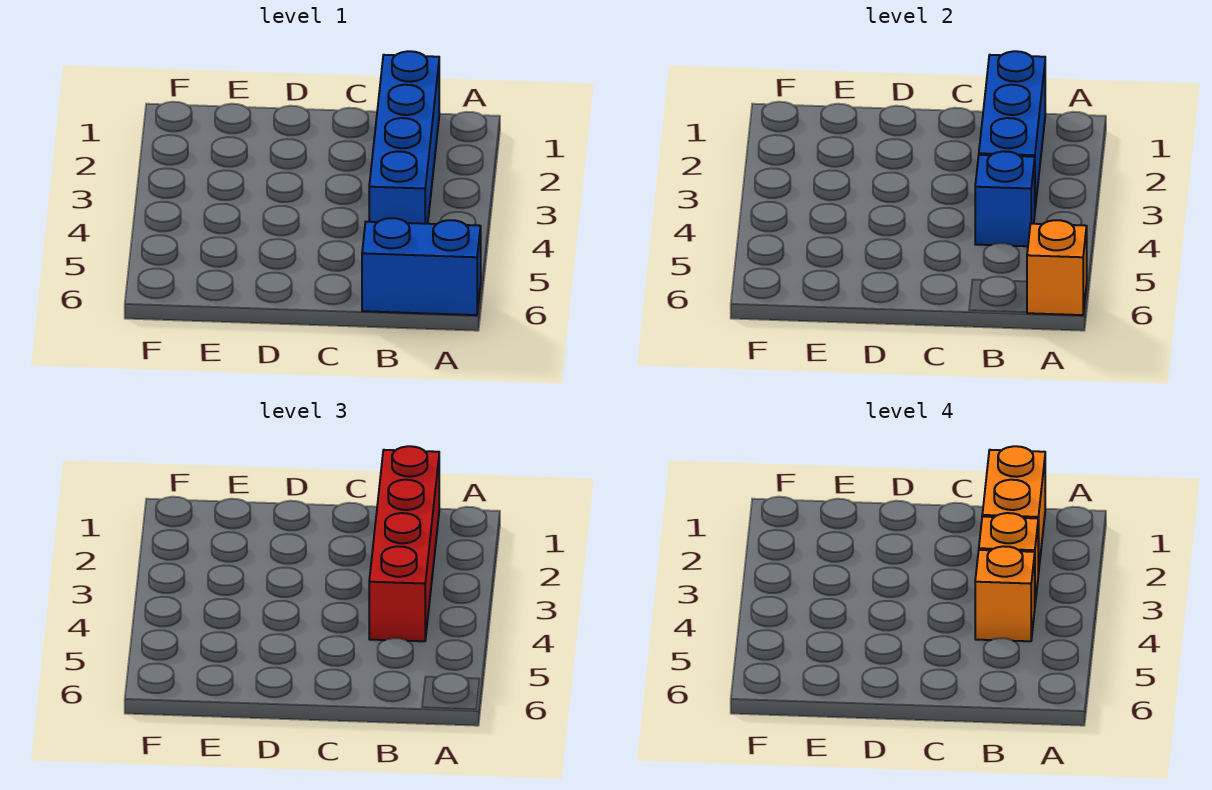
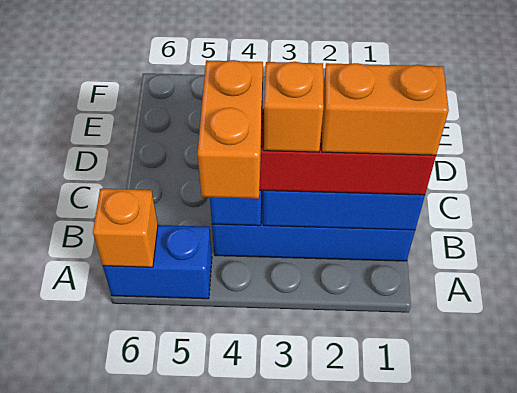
blue brick A6:B6 level 1 -> blue brick A5:A6 level 1
orange brick B4 level 4 -> orange brick A4:B4 level 4

